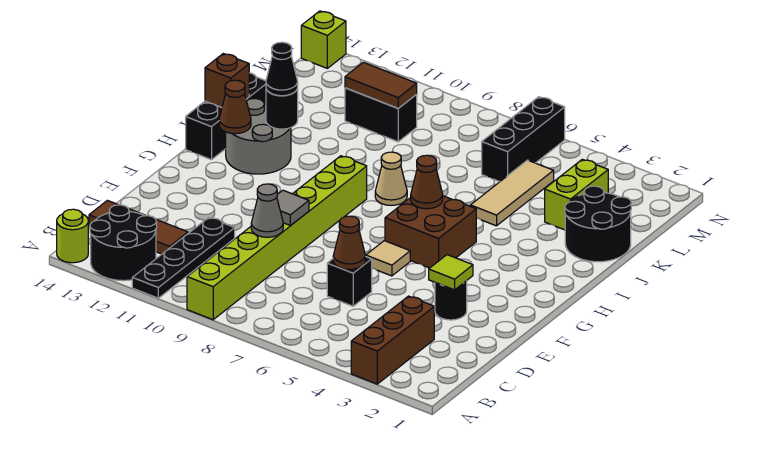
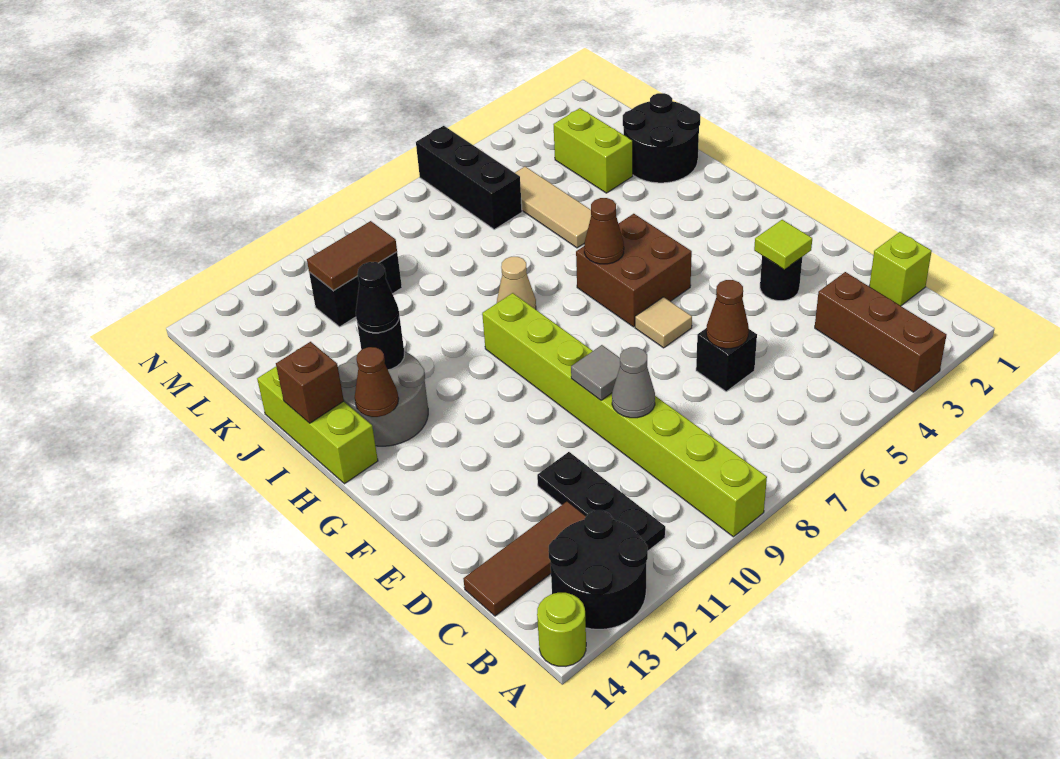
black plate A11:D11 level 1 -> black plate B11:D11 level 1
black brick H14:J14 level 1 -> lime brick H14:J14 level 1
lime brick N14 level 1 -> lime brick C1 level 1

